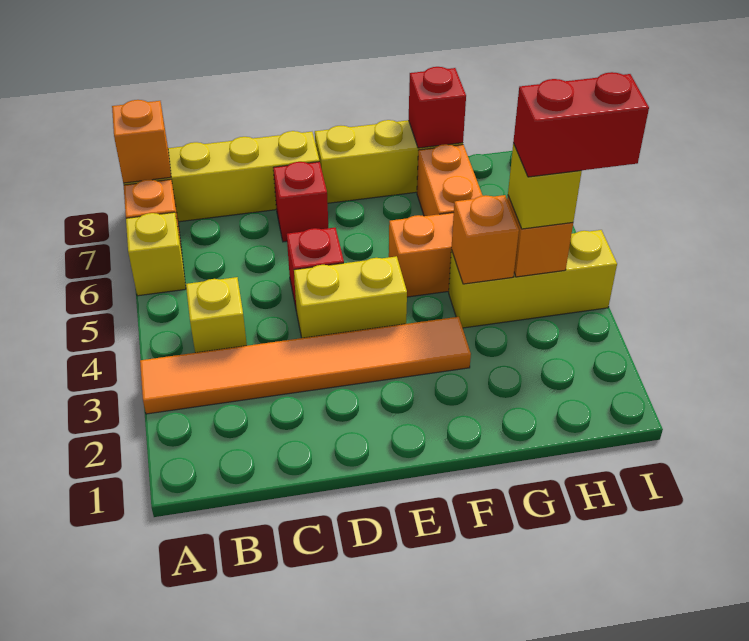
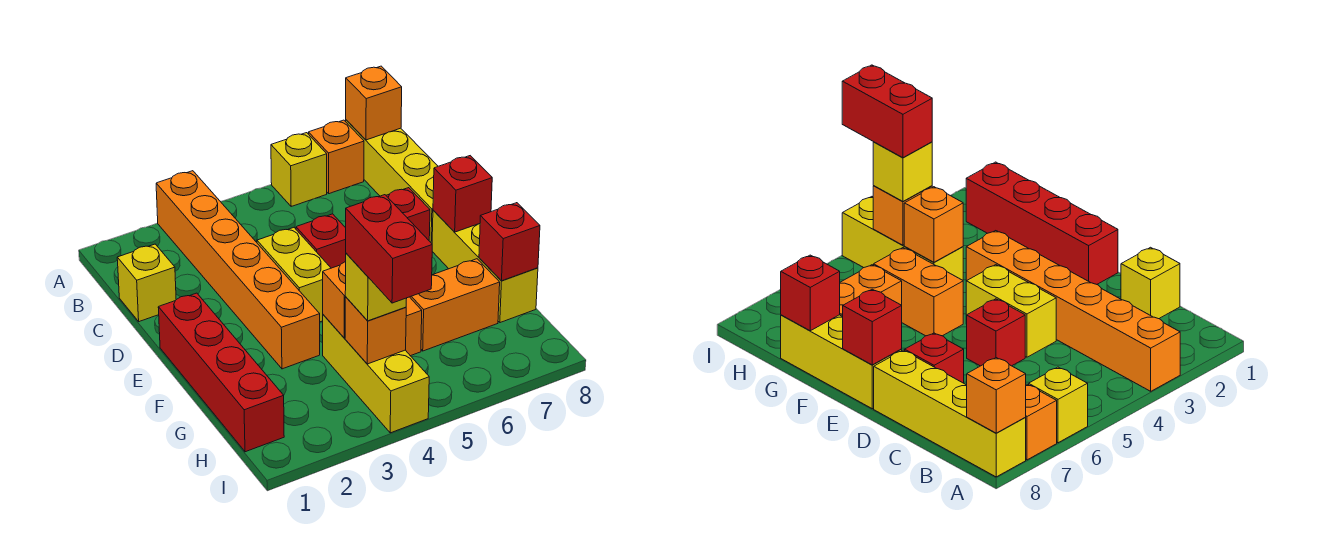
orange tile A3:F3 level 1 -> orange brick A3:F3 level 1
yellow brick B4 level 1 -> yellow brick C1 level 1
none -> red brick E1:H1 level 1
none -> red brick E8 level 2

